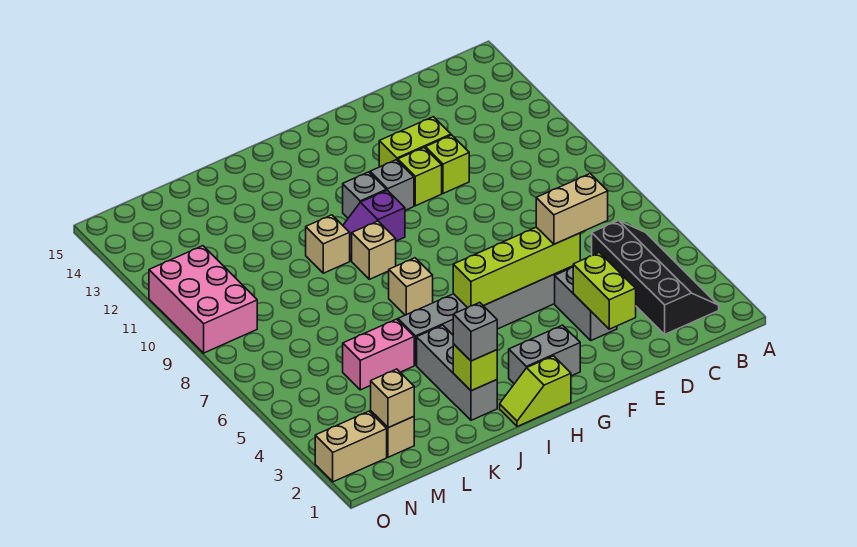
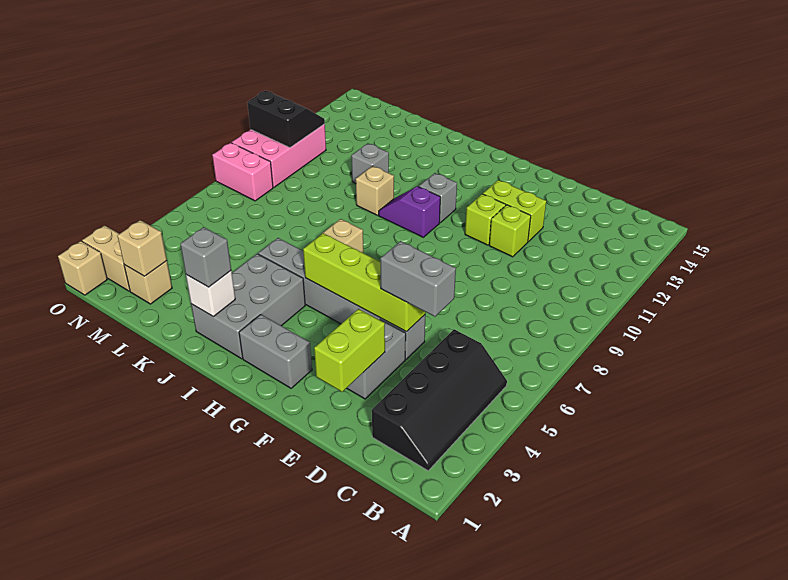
tan brick D5:E5 level 3 -> grey brick D5:E5 level 3
grey brick G11 level 1 -> grey brick K11 level 1
lime slope H1:I1 level 1 top H -> none
tan brick I9 level 1 -> tan brick O1 level 1
grey brick J2:J4 level 1 -> grey brick I2:J4 level 1
lime brick J2 level 2 -> white brick J2 level 2
pink brick K5:L5 level 1 -> pink brick N8:O8 level 1
none -> black slope N10:O11 level 2 top 10

